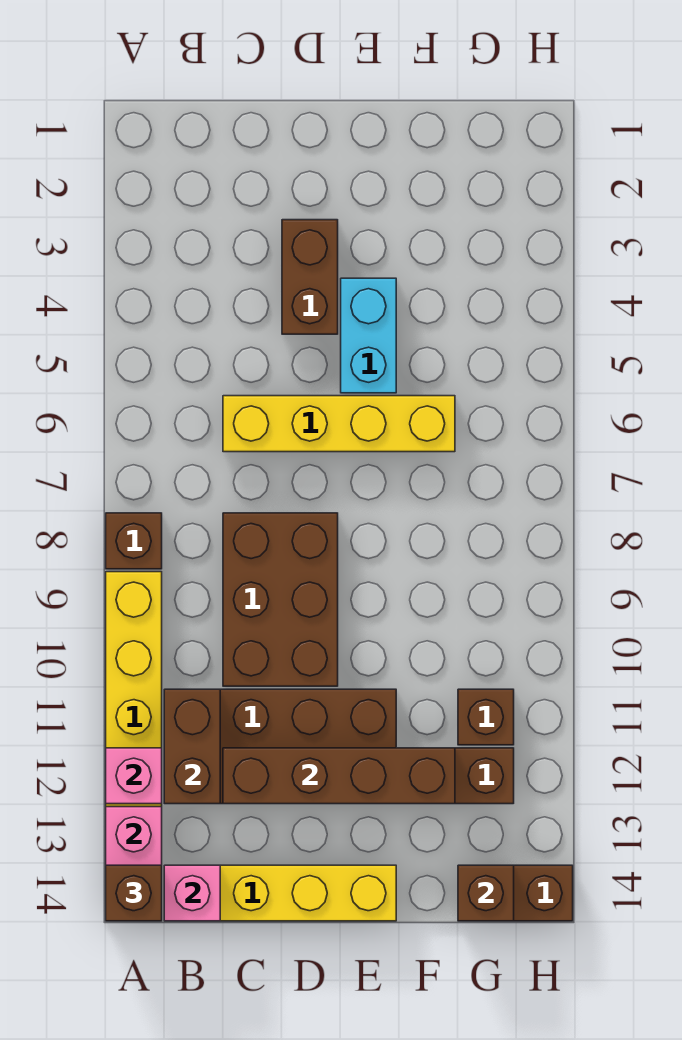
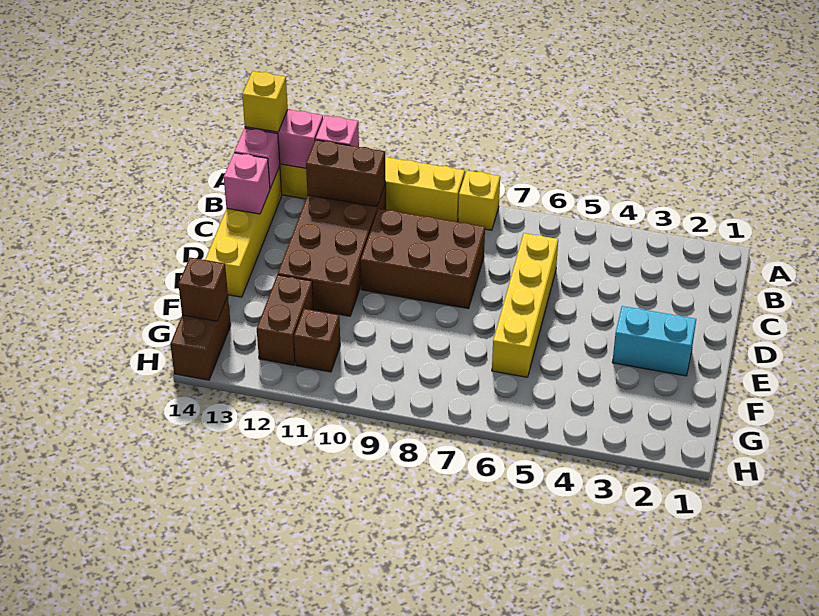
brown brick A8 level 1 -> yellow brick A8 level 1
brown brick A14 level 3 -> yellow brick A14 level 3
brown brick C12:F12 level 2 -> none
none -> pink brick C14 level 2
brown brick D3:D4 level 1 -> none
cyan brick E4:E5 level 1 -> cyan brick E2:E3 level 1

